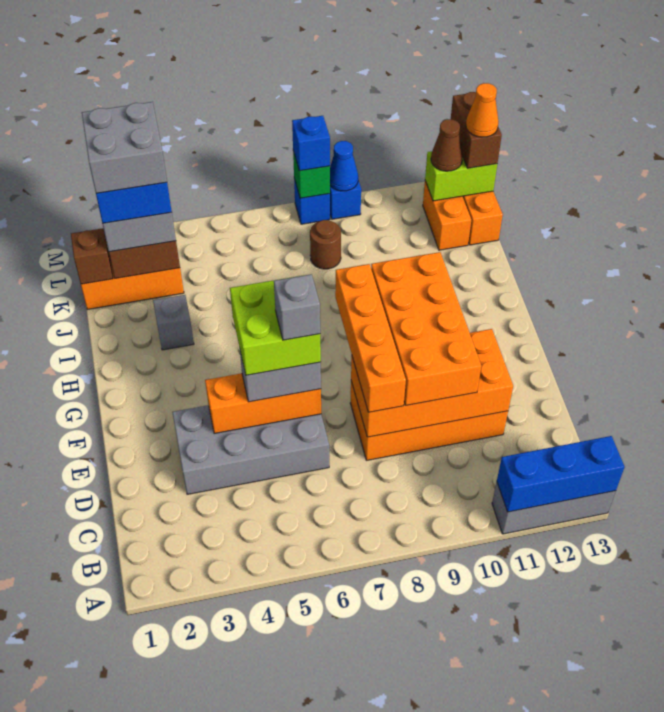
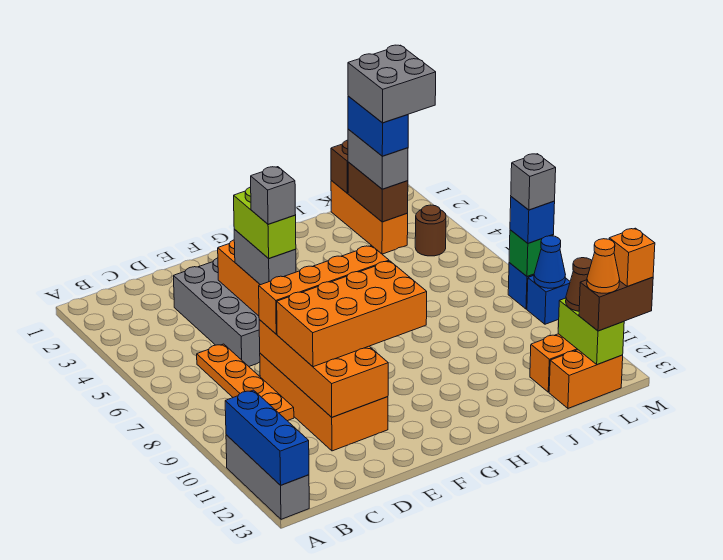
none -> orange plate C6:C9 level 1
lime brick E5:F6 level 4 -> lime brick E5:E6 level 4
grey brick I3 level 1 -> grey brick M8 level 4
brown round brick K8 level 1 -> brown round brick L4 level 1
none -> orange brick M13 level 4

